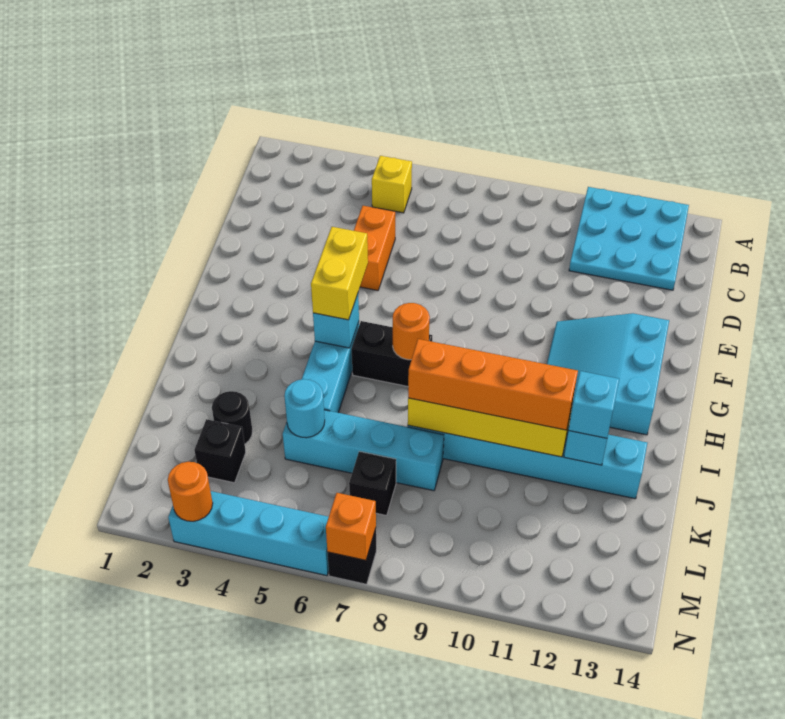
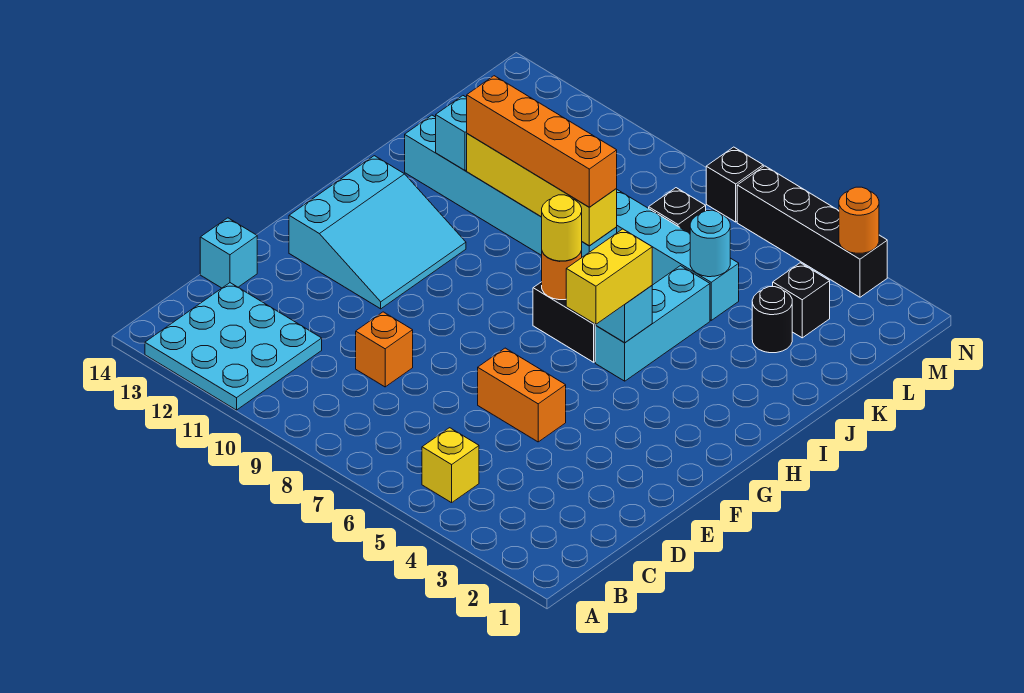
orange brick D5:E5 level 1 -> orange brick E5:E6 level 1
none -> yellow round brick H7 level 3
cyan brick J12 level 3 -> cyan brick D14 level 1
cyan brick N3:N6 level 1 -> black brick N3:N6 level 1
orange brick N7 level 2 -> orange brick D9 level 1

